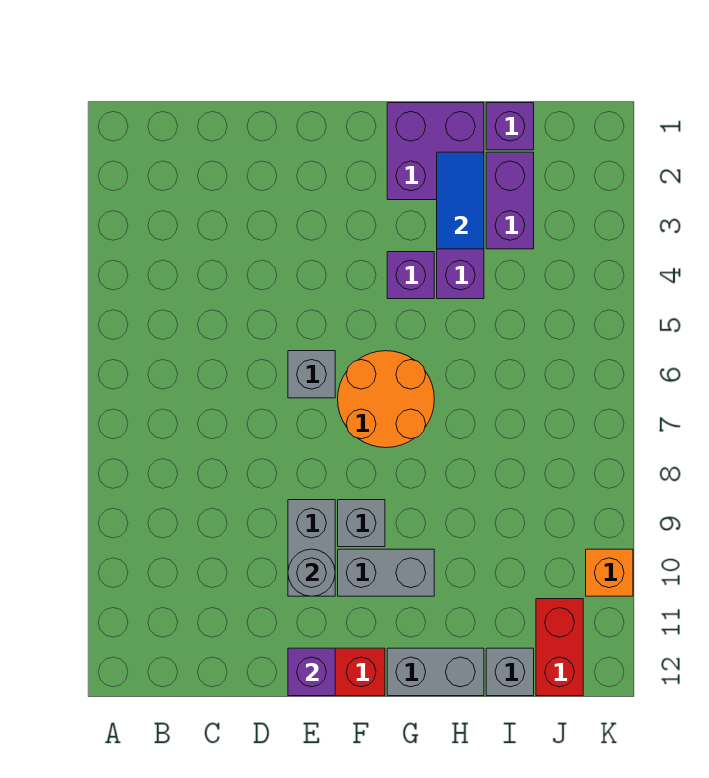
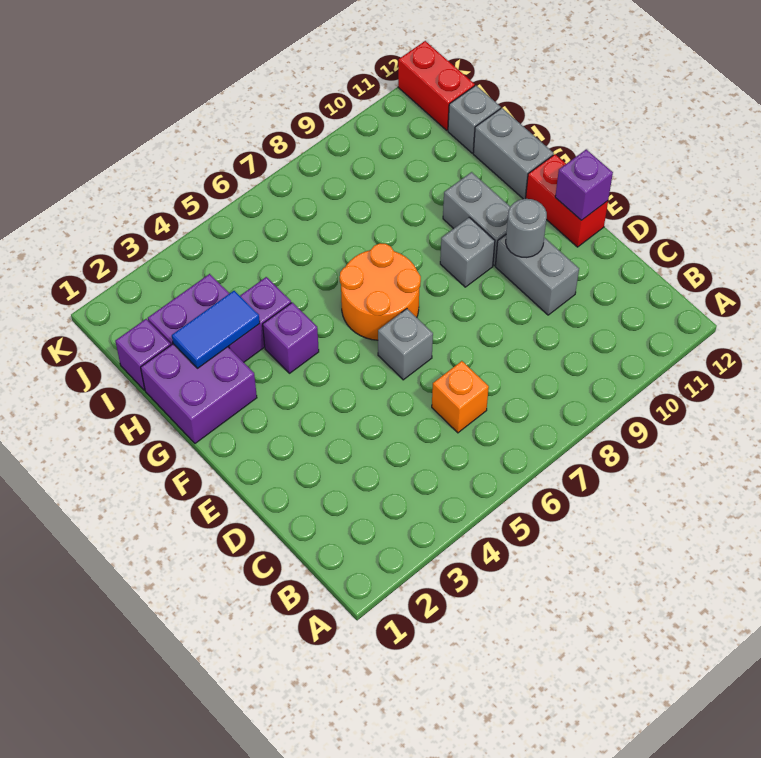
grey brick E9:E10 level 1 -> grey brick D10:E10 level 1
red brick J11:J12 level 1 -> red brick J12:K12 level 1
orange brick K10 level 1 -> orange brick C6 level 1

